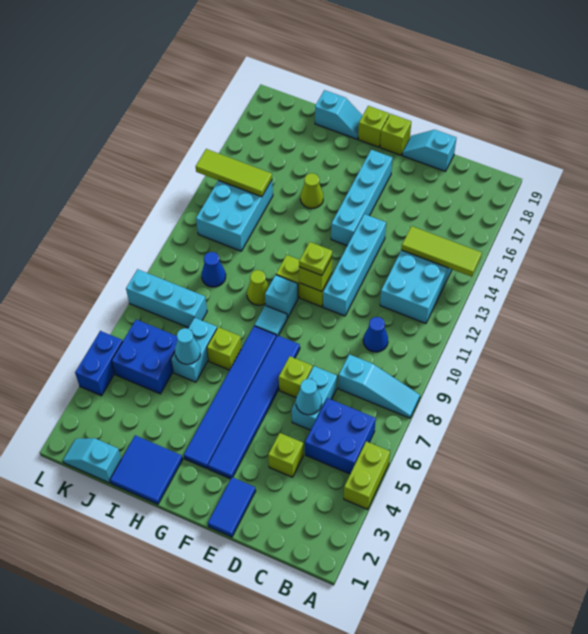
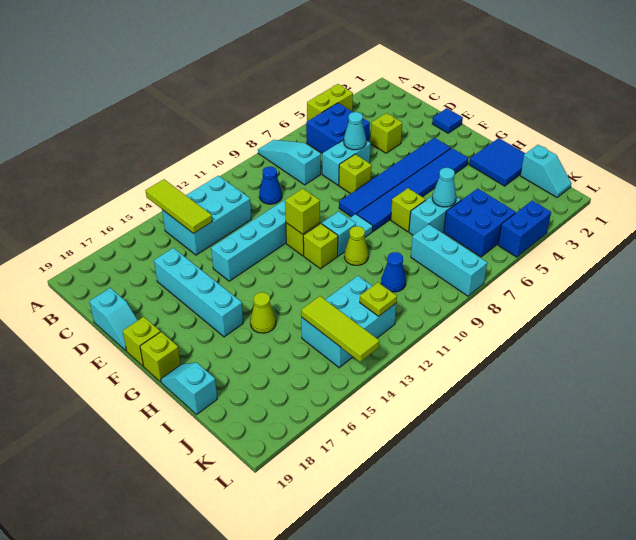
blue tile E1:E2 level 1 -> blue tile E1 level 1
lime plate F11 level 3 -> lime plate K12 level 2
cyan brick F14:F17 level 1 -> cyan brick D16:G16 level 1

